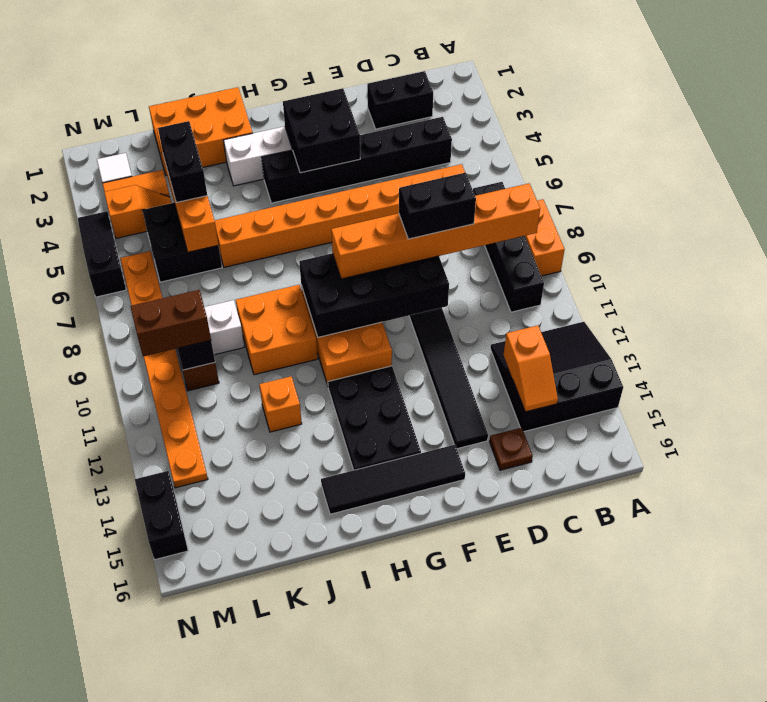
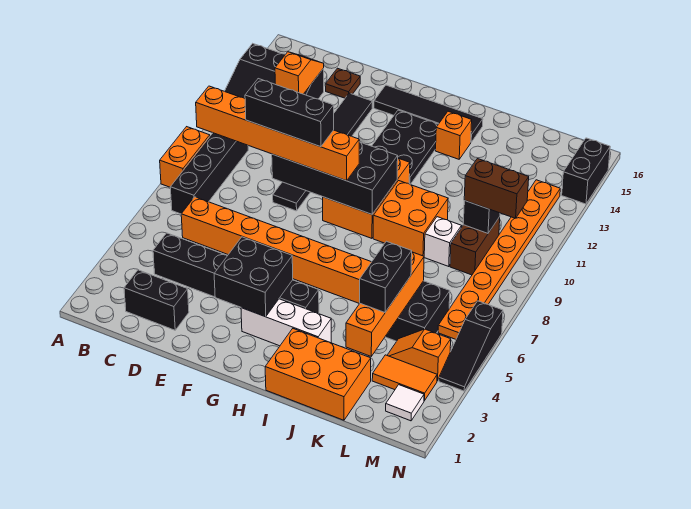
black brick D9:E9 level 4 -> black brick D9:F9 level 4
orange brick J12 level 1 -> orange brick I14 level 1

